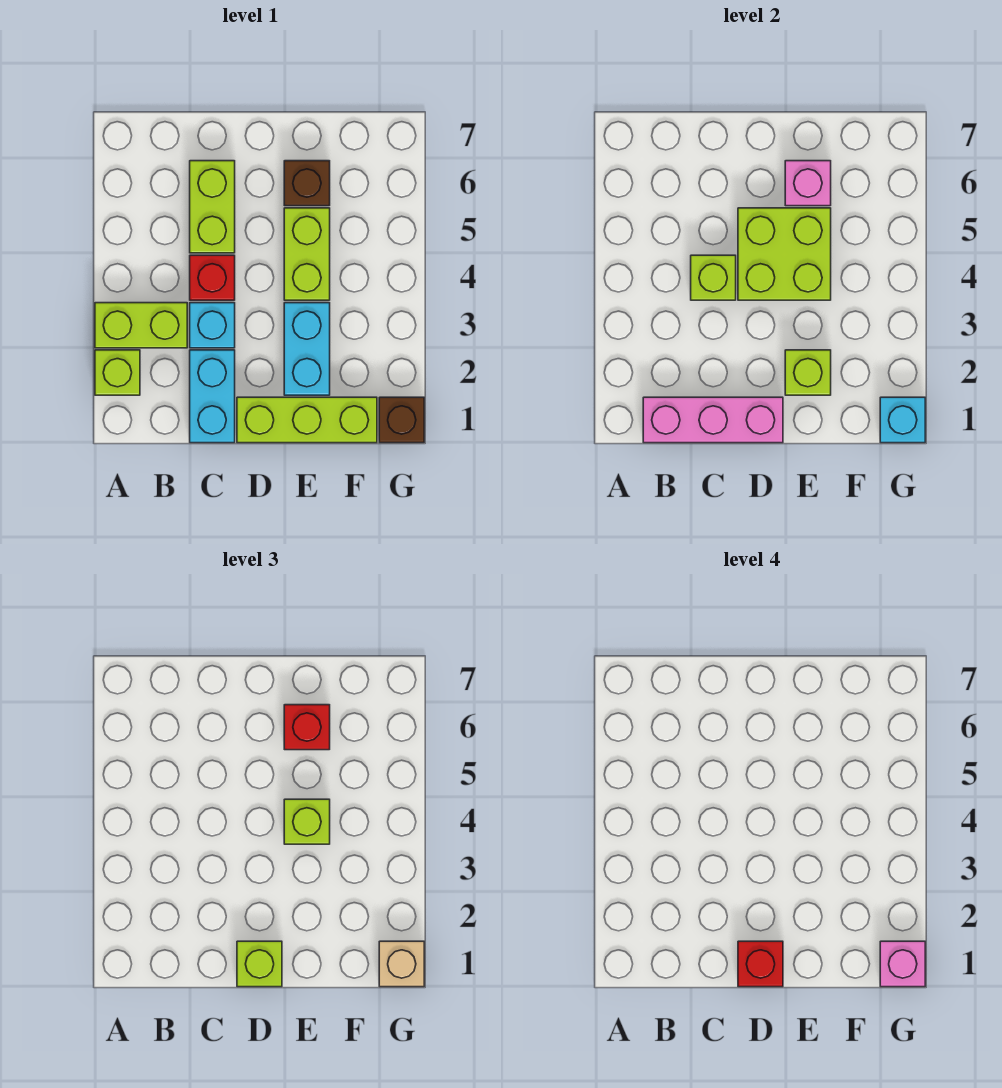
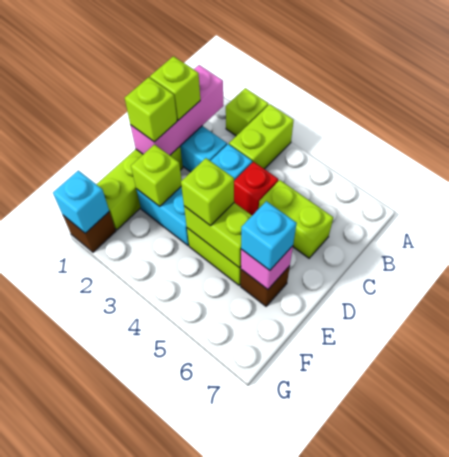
lime brick C4 level 2 -> lime brick C1 level 3
red brick D1 level 4 -> none
lime brick D4:E5 level 2 -> lime brick E4:E5 level 2
red brick E6 level 3 -> cyan brick E6 level 3
tan brick G1 level 3 -> none
pink brick G1 level 4 -> none

